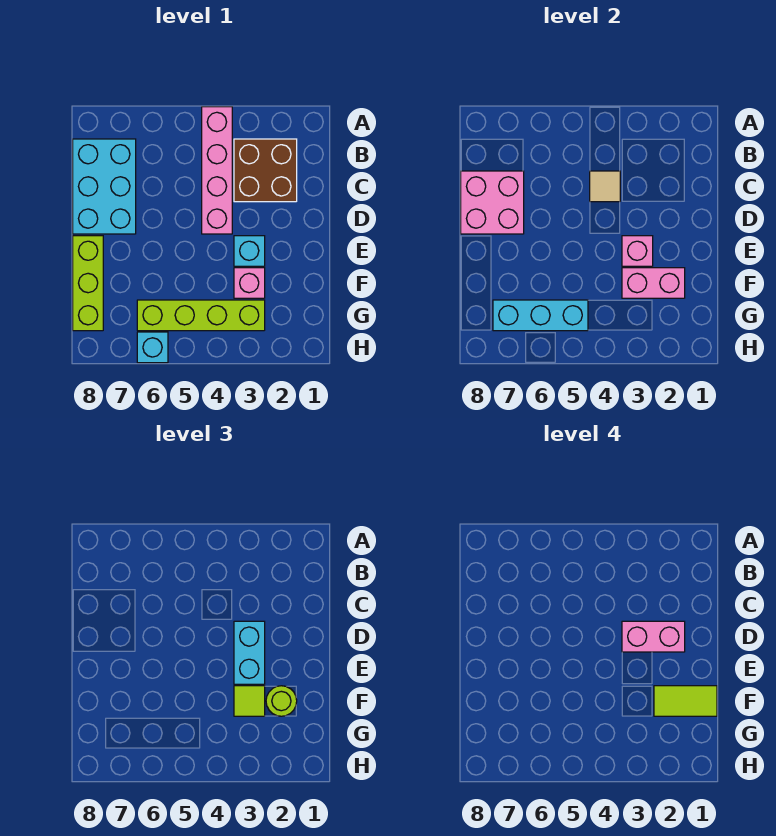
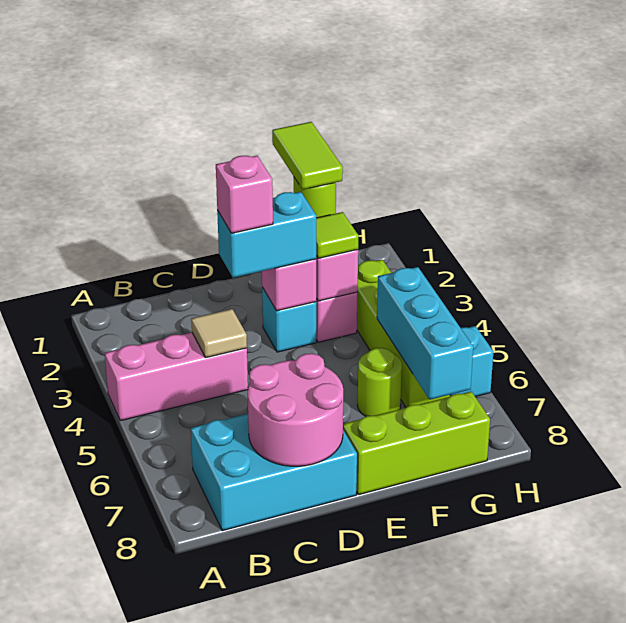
pink brick A4:D4 level 1 -> pink brick A4:C4 level 1
brown brick B2:C3 level 1 -> none
pink brick C7:D8 level 2 -> pink round brick C7:D8 level 2
pink brick D2:D3 level 4 -> pink brick D3 level 4
none -> lime round brick F6 level 1

